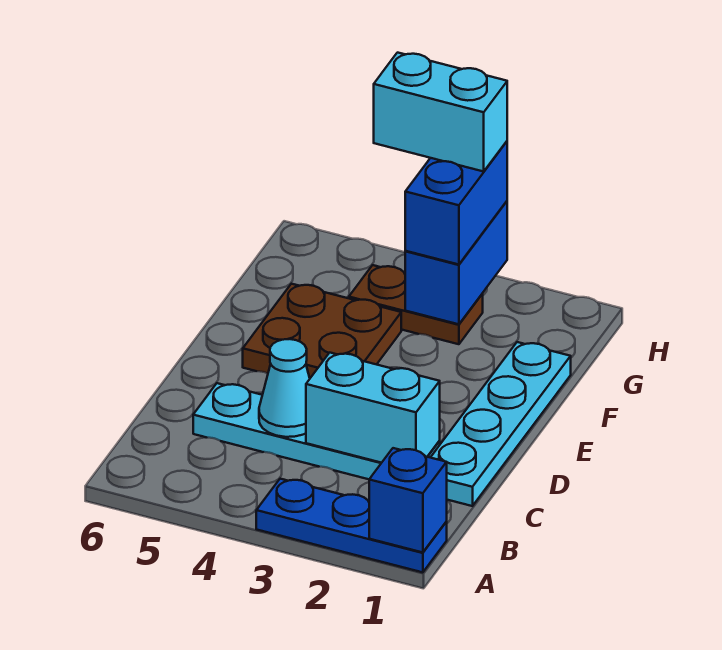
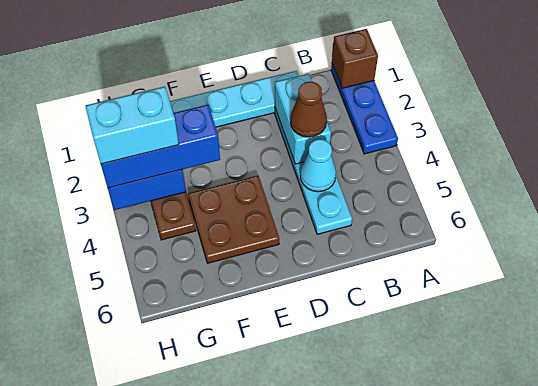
blue brick A1 level 2 -> brown brick A1 level 2
none -> brown cone C3 level 3
blue brick G3:H3 level 3 -> blue brick F3:H3 level 3
cyan brick H3:H4 level 4 -> cyan brick G3:H3 level 4

